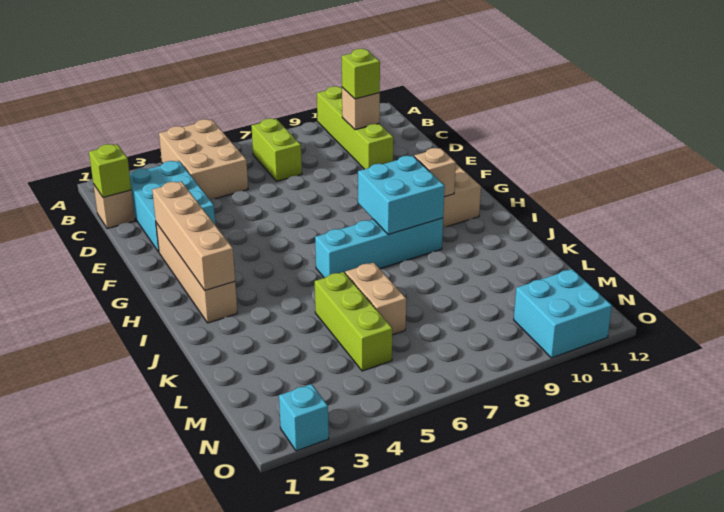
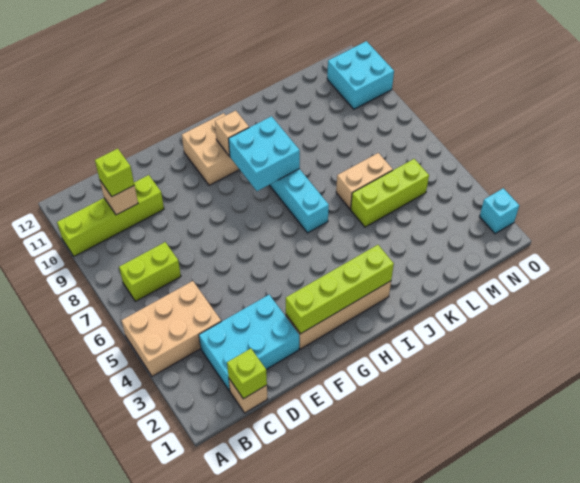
tan brick F2:I2 level 2 -> lime brick F2:I2 level 2

